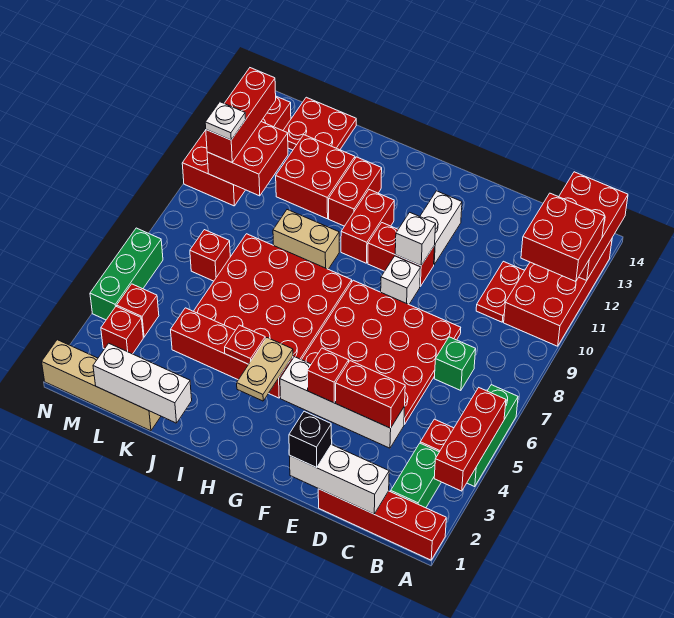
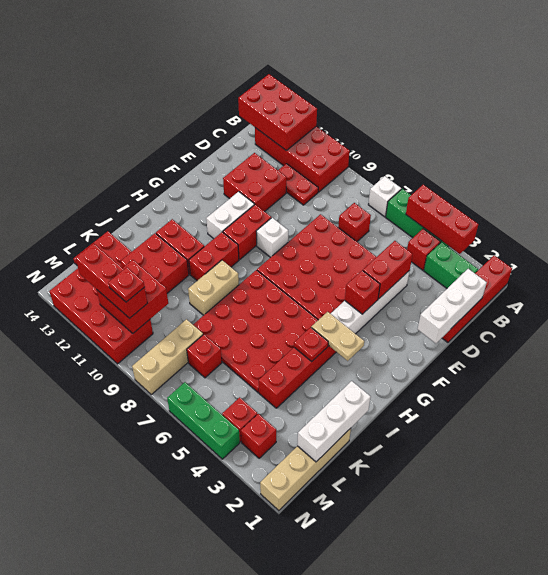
red brick A11:B12 level 3 -> red brick D11:E12 level 1
green brick C7 level 1 -> red brick C7 level 1
black brick E1 level 3 -> none
white brick F10 level 2 -> white brick A7 level 1
white brick F11:F12 level 1 -> white brick F11:G11 level 1
red brick H10:H11 level 1 -> red brick H10:I10 level 1
none -> tan brick L8:N8 level 1
white plate M10 level 4 -> red plate M10 level 4

